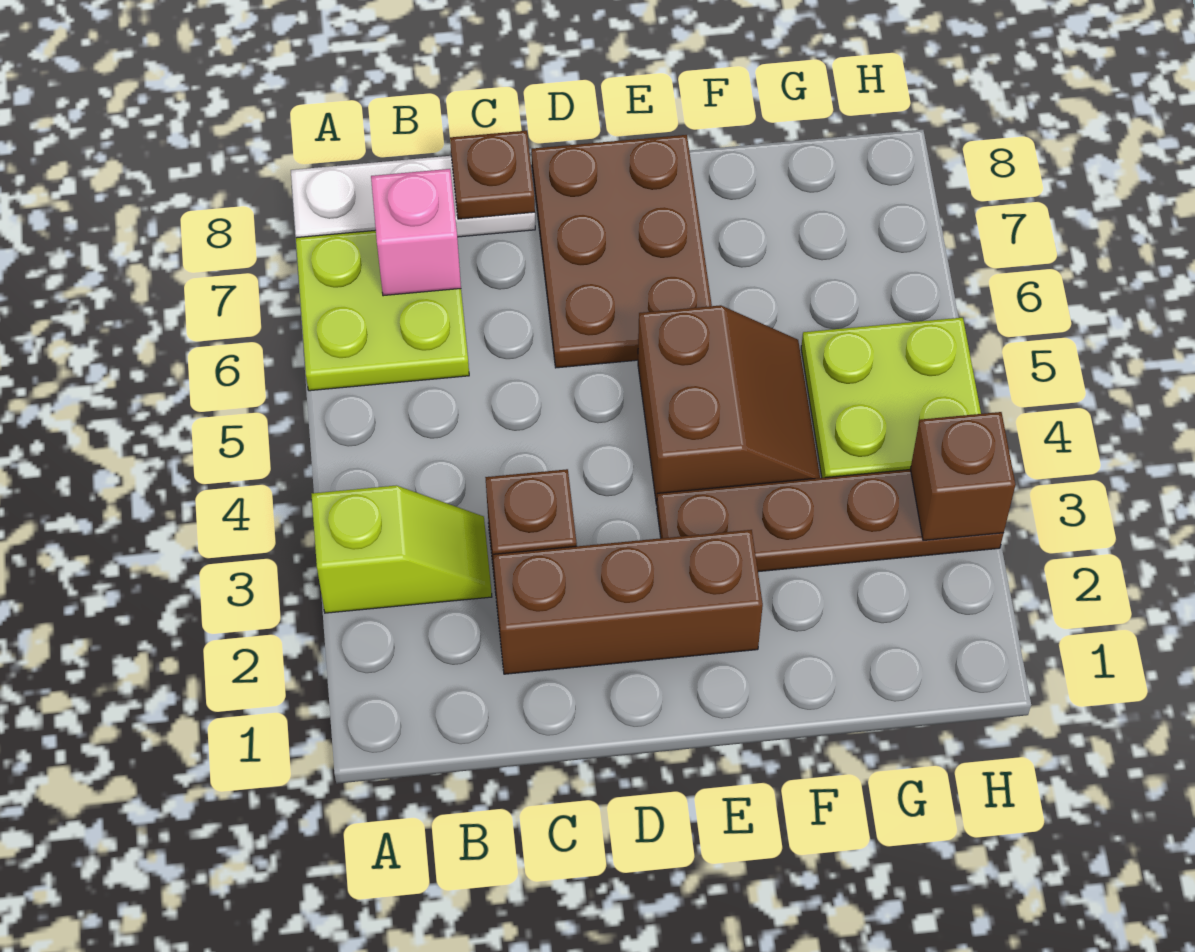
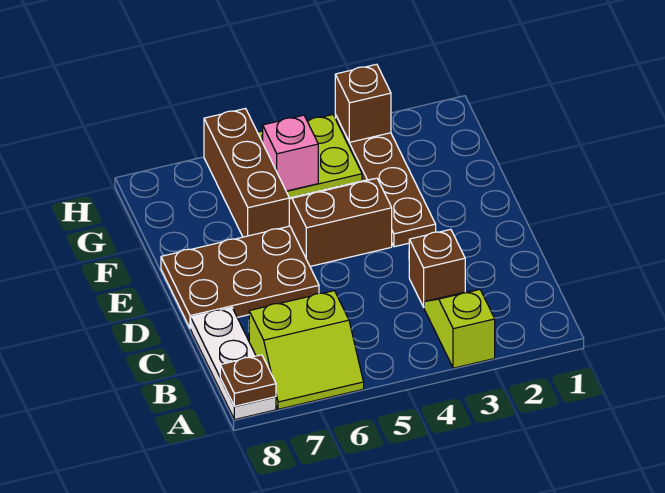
lime plate A6:B7 level 1 -> lime slope A6:B7 level 1 top B
pink brick B7 level 2 -> pink brick G5 level 2
brown brick C2:E2 level 1 -> brown brick F6:H6 level 1
brown plate C8 level 2 -> brown plate A8 level 2

